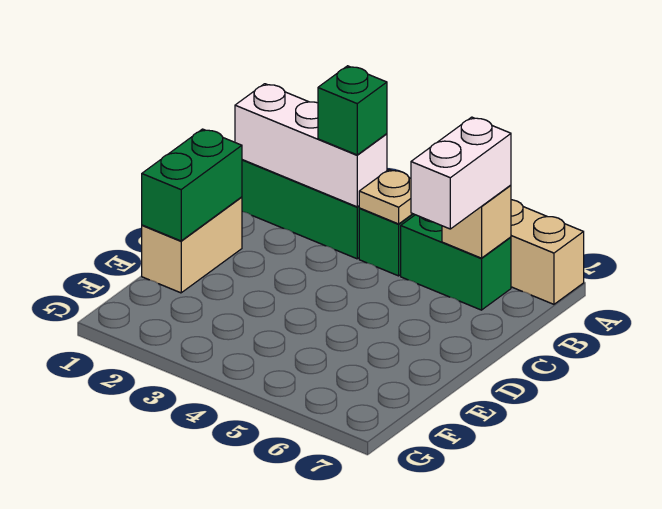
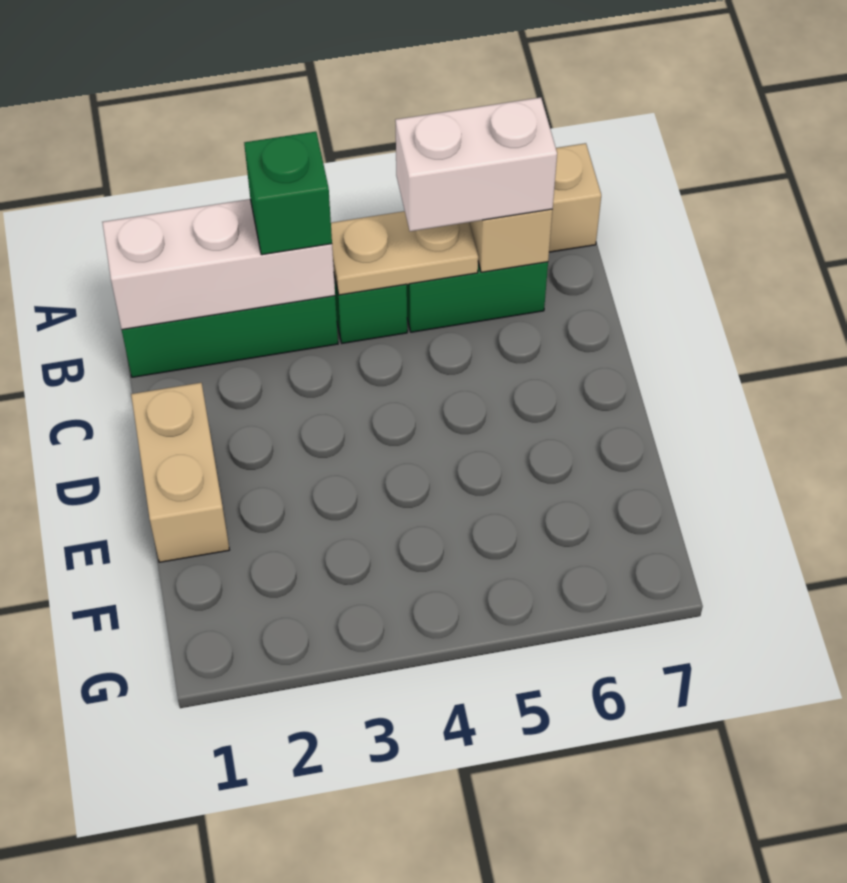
tan plate B4 level 2 -> tan plate B4:B5 level 2
white brick B6:C6 level 3 -> white brick B5:B6 level 3
green brick D1:E1 level 2 -> none

